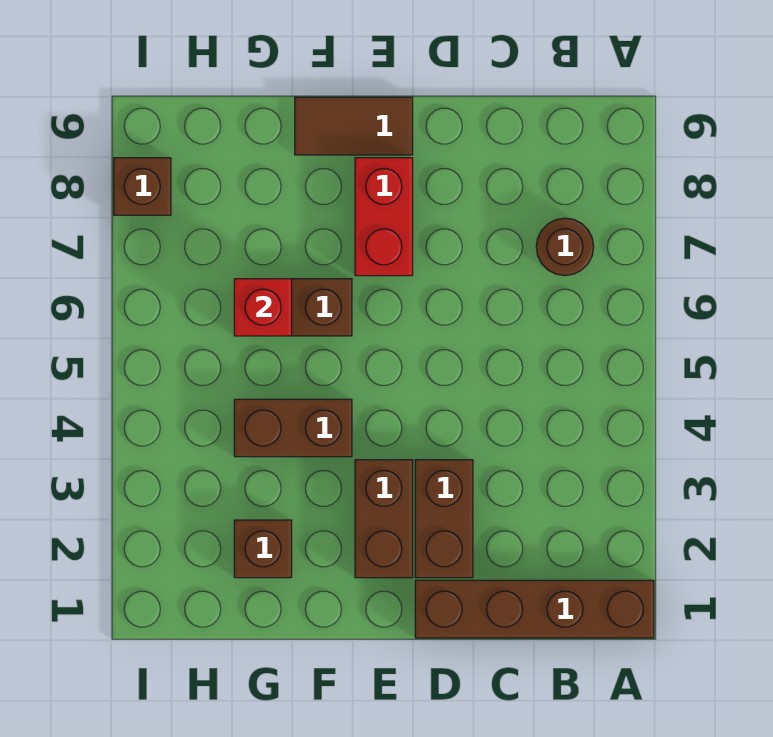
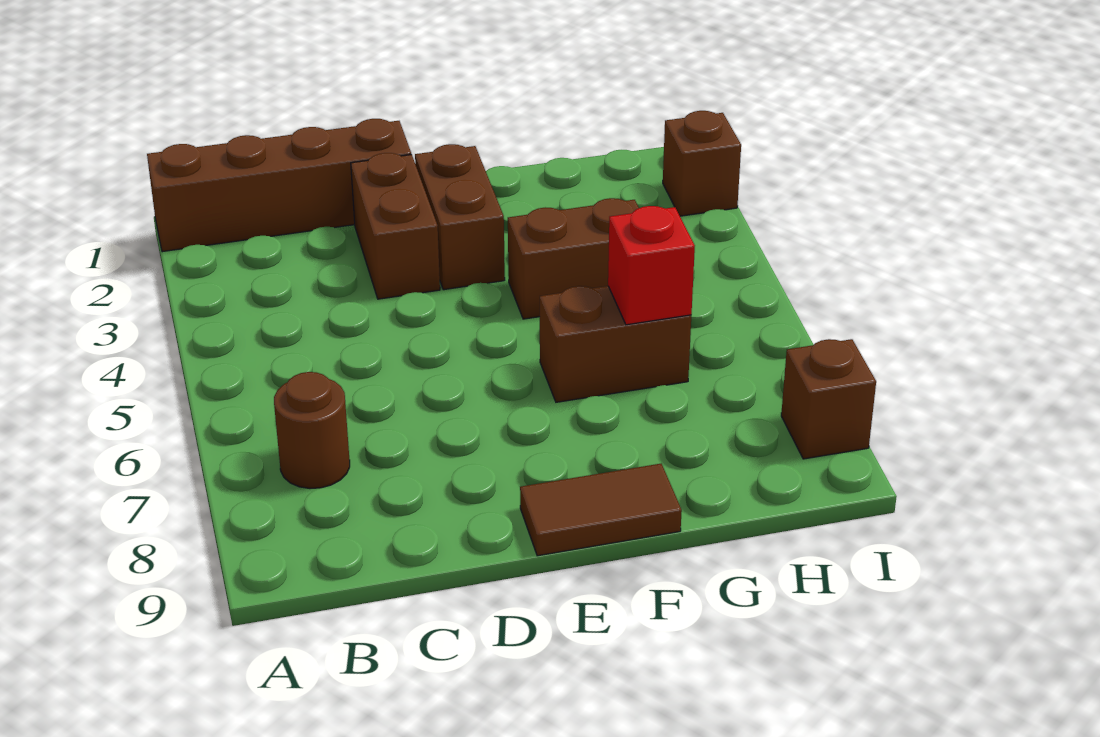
red brick E7:E8 level 1 -> none
brown brick G2 level 1 -> brown brick I2 level 1

